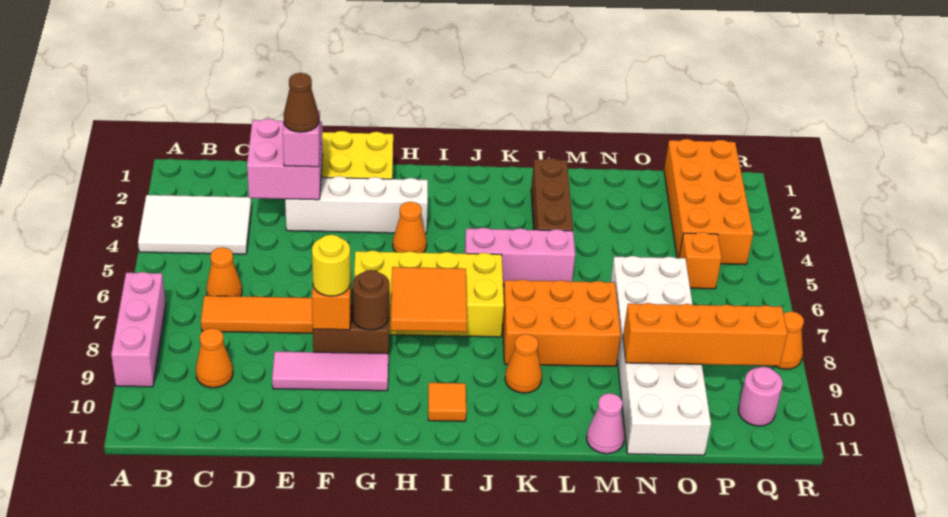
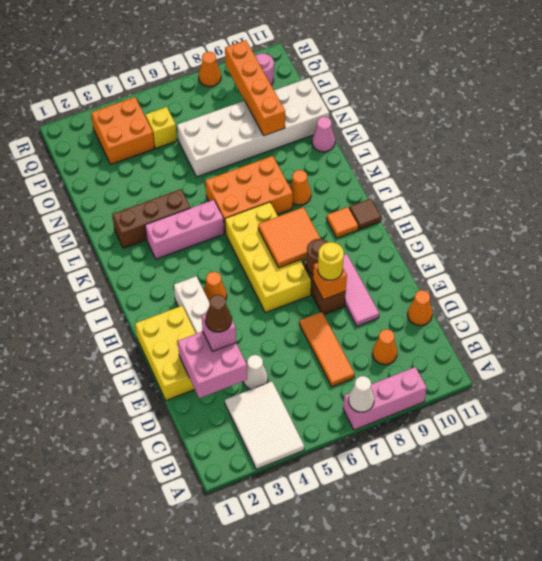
none -> white cone A7 level 2
orange cone C6 level 1 -> orange cone D11 level 1
none -> white cone D4 level 1
none -> brown tile I11 level 1
pink brick J5:L5 level 1 -> pink brick K3:K5 level 1
orange brick K7:M8 level 1 -> orange brick K6:L8 level 1
orange brick P1:Q4 level 1 -> orange brick P3:Q4 level 1
orange brick P5 level 1 -> yellow brick P5 level 1

